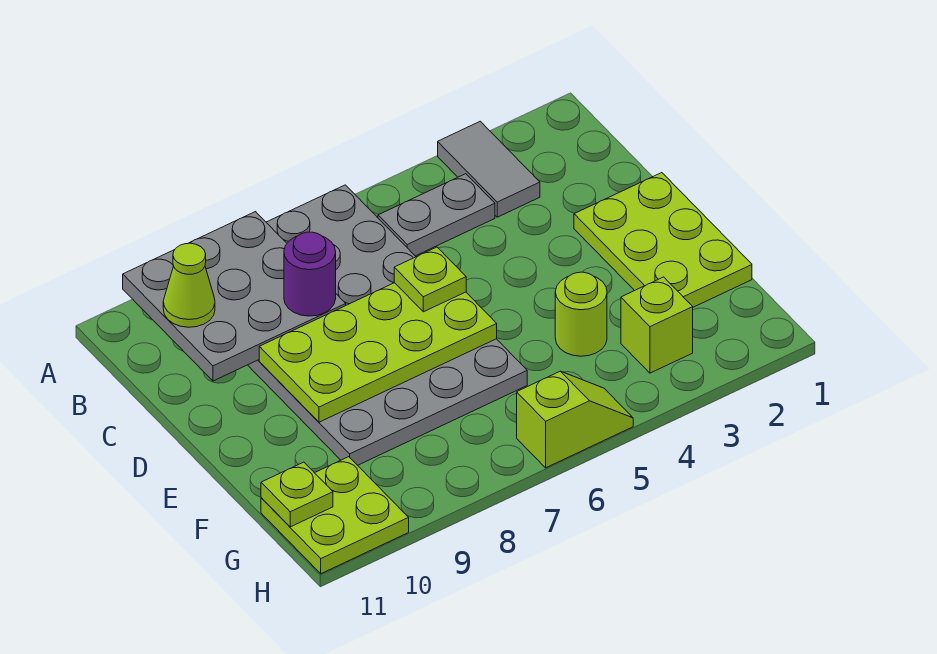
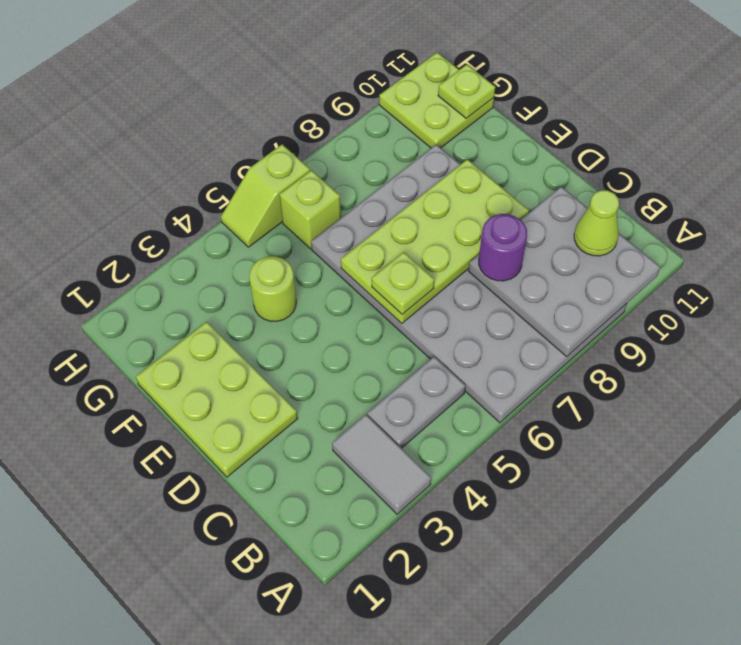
lime brick G3 level 1 -> lime brick G6 level 1

